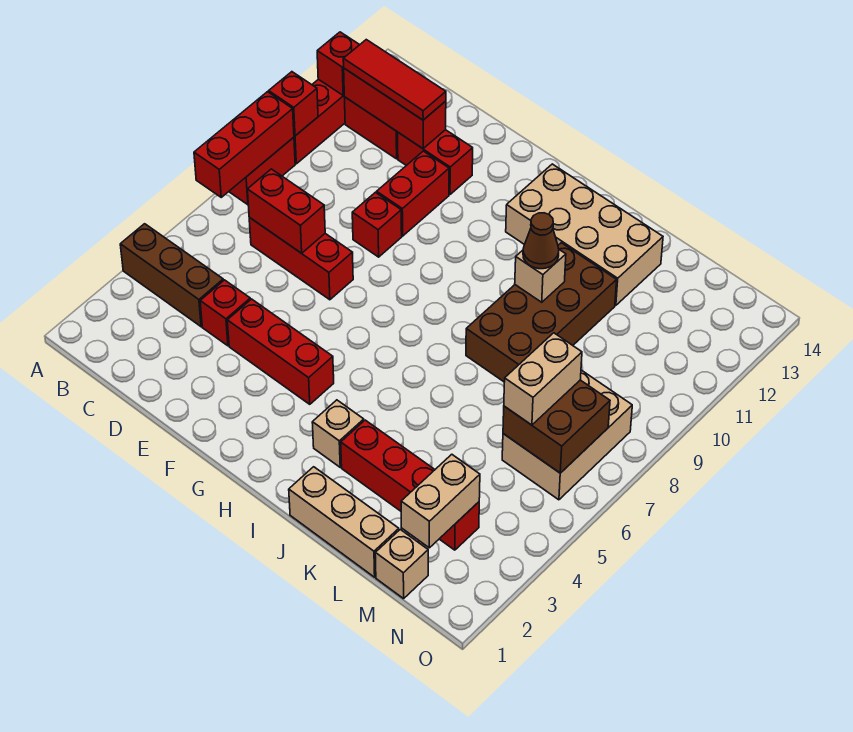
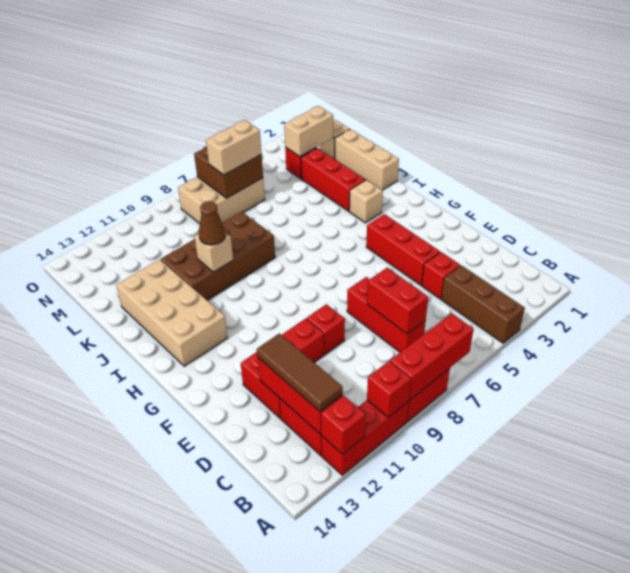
red tile B12:D12 level 3 -> brown tile B12:D12 level 3

